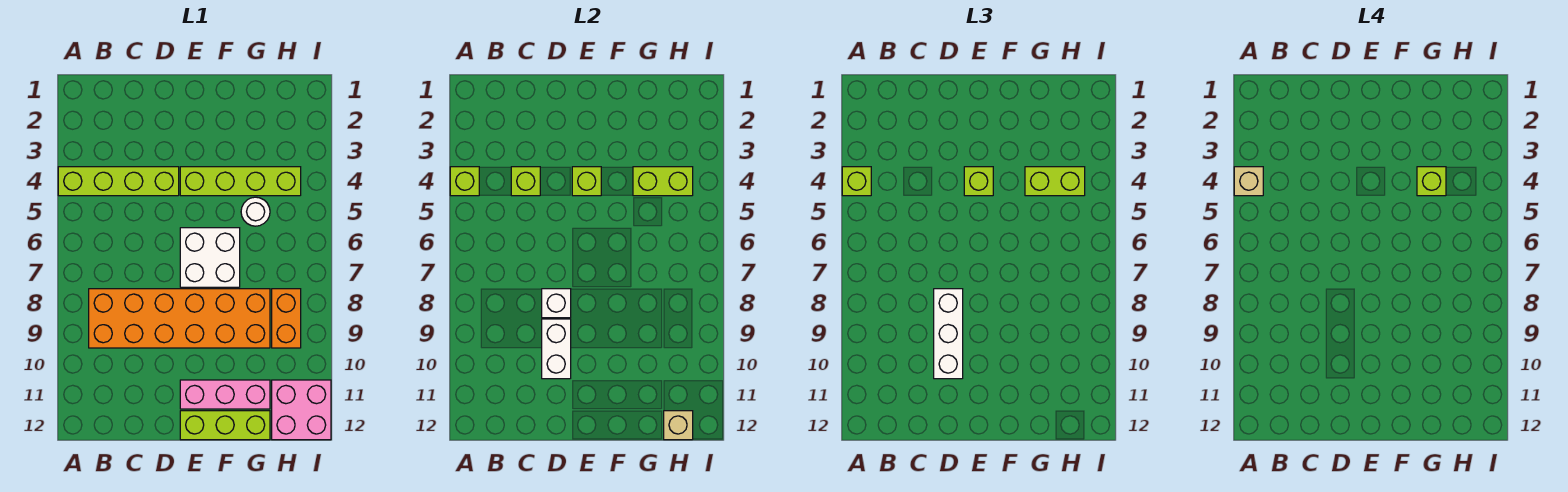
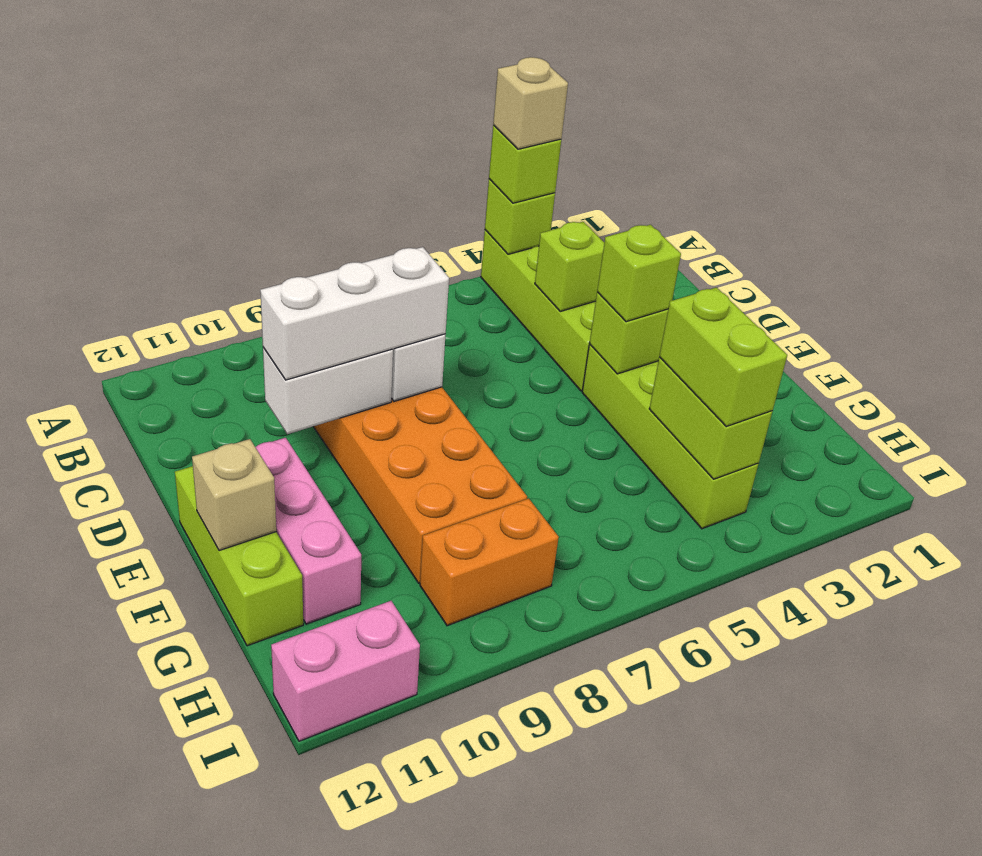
white brick E6:F7 level 1 -> none
lime brick G4 level 4 -> none
white round brick G5 level 1 -> none
pink brick H11:I12 level 1 -> pink brick I11:I12 level 1
tan brick H12 level 2 -> tan brick F12 level 2

